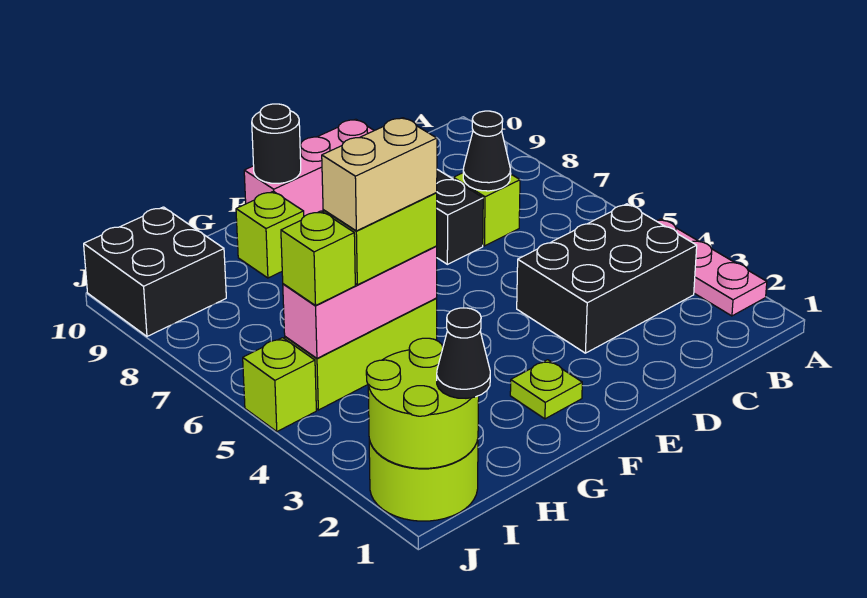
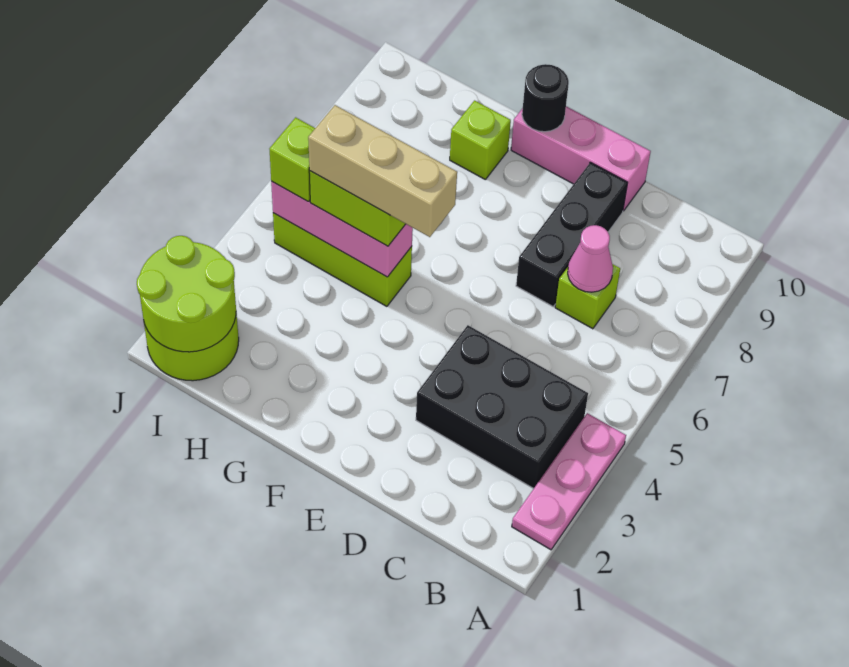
black cone C7 level 2 -> pink cone C7 level 2
lime plate F2 level 1 -> none
tan brick G5:H5 level 4 -> tan brick F5:H5 level 4
black cone I1 level 3 -> none
black brick I9:J10 level 1 -> none
lime brick J5 level 1 -> none

